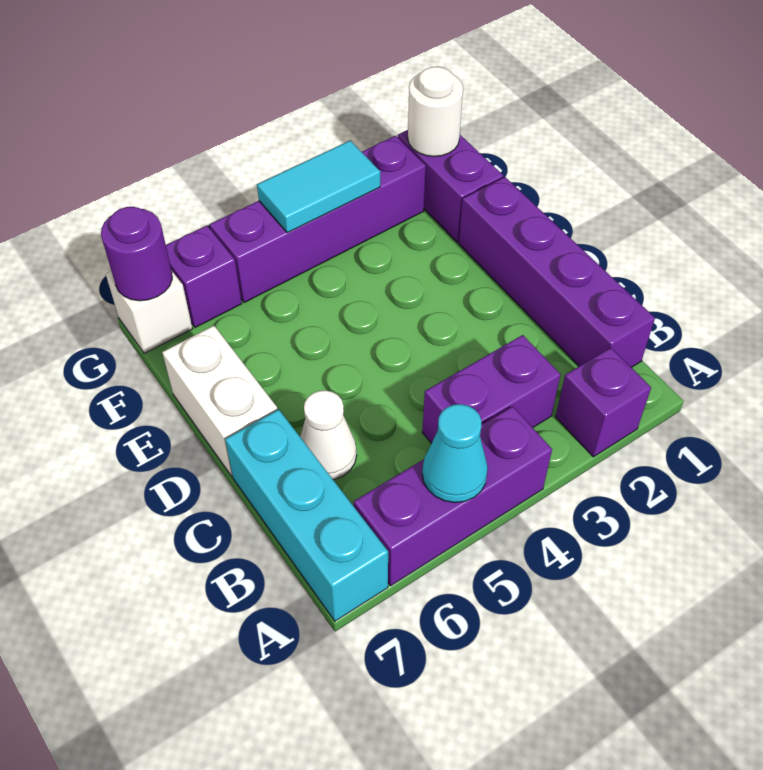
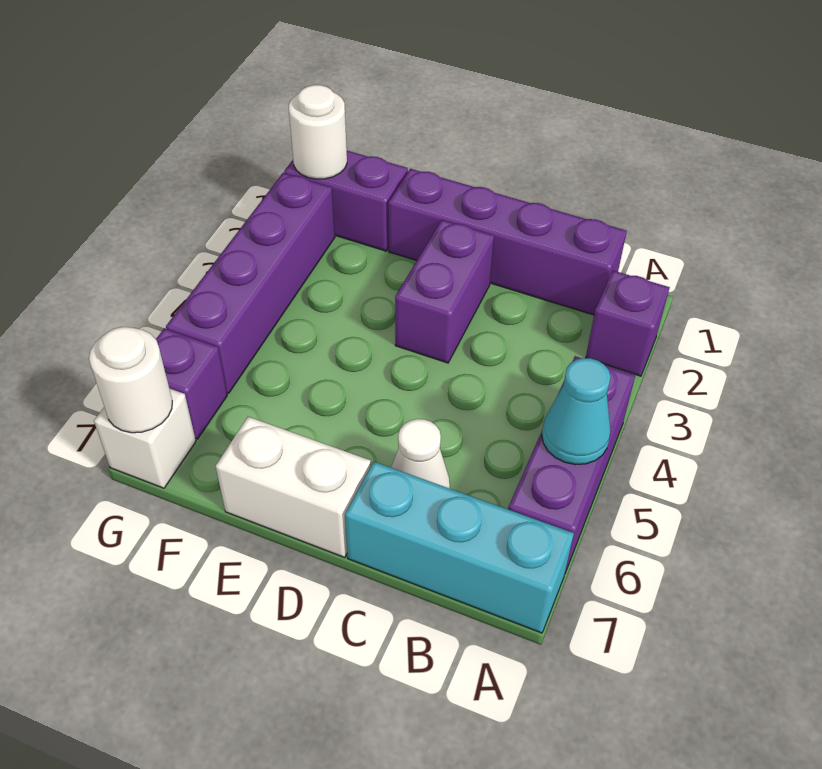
purple brick B3:B4 level 1 -> purple brick D2:D3 level 1
cyan tile G3:G4 level 2 -> none
purple round brick G7 level 2 -> white round brick G7 level 2

